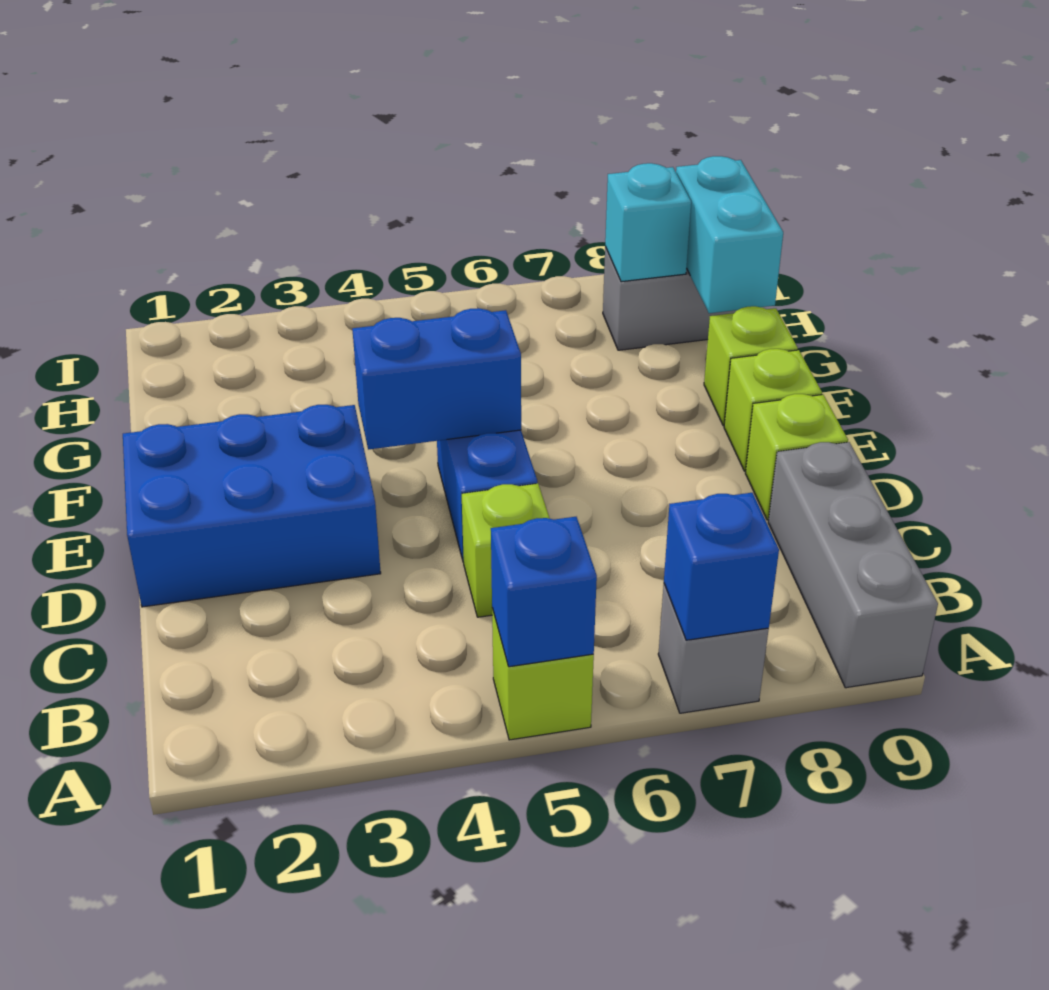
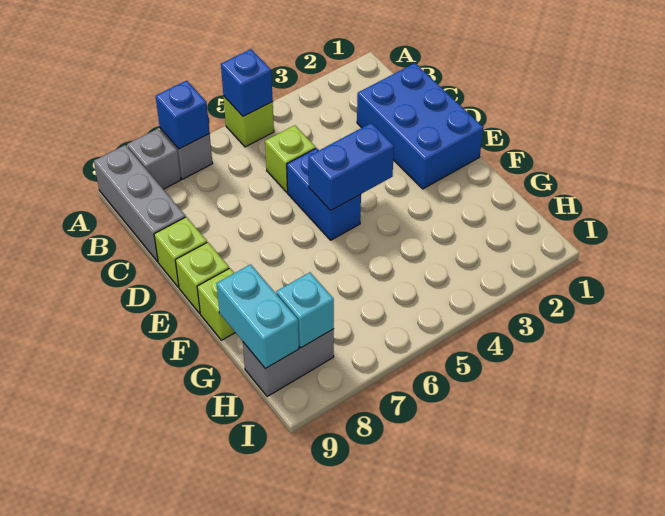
none -> grey brick A8 level 1
blue brick D1:E3 level 1 -> blue brick C1:E2 level 1

